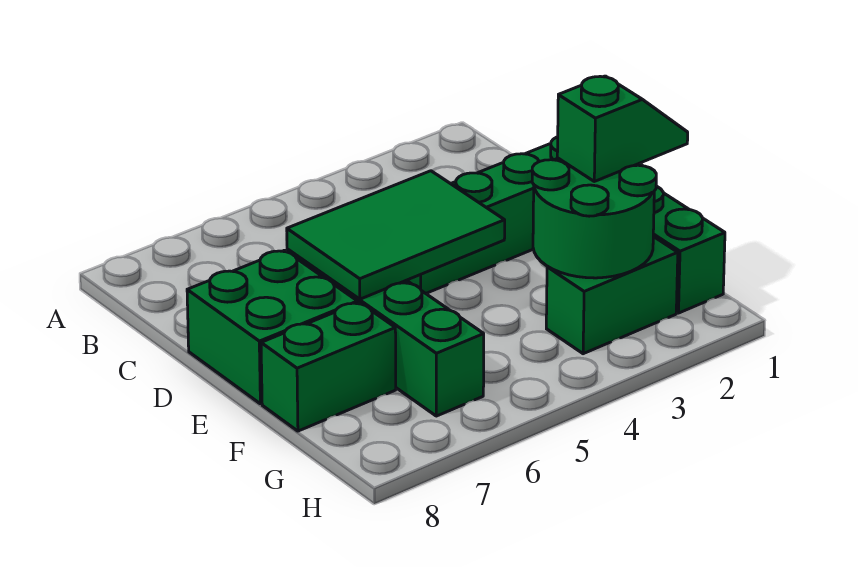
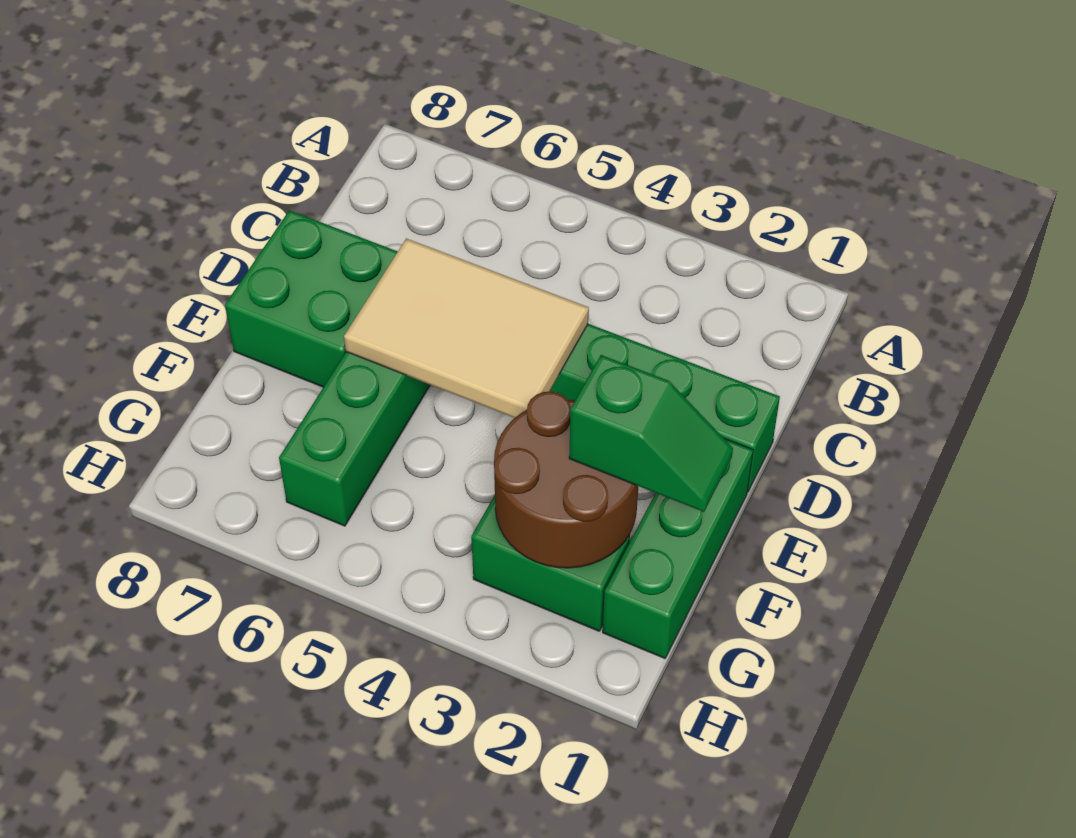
green tile D4:E6 level 2 -> tan tile D4:E6 level 2
green round brick F2:G3 level 2 -> brown round brick F2:G3 level 2
green brick F7:F8 level 1 -> none

